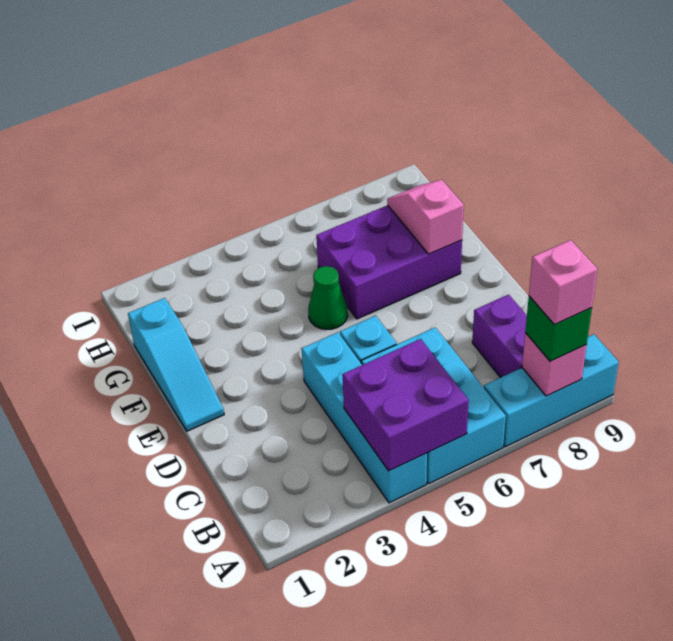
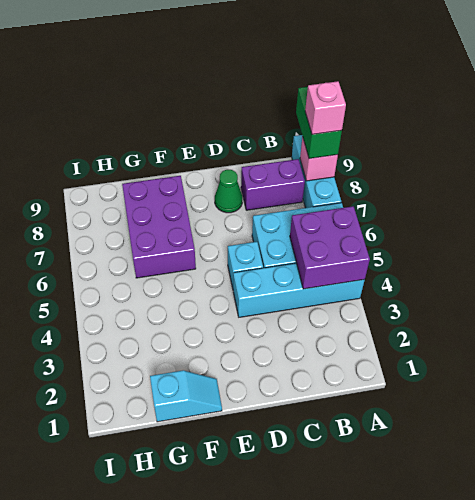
green brick A8 level 3 -> green brick A8:A9 level 3
cyan slope E1:G1 level 1 top G -> cyan slope F1:G1 level 1 top G
green cone F5 level 1 -> green cone D8 level 1
pink slope F8:G8 level 2 top F -> none

